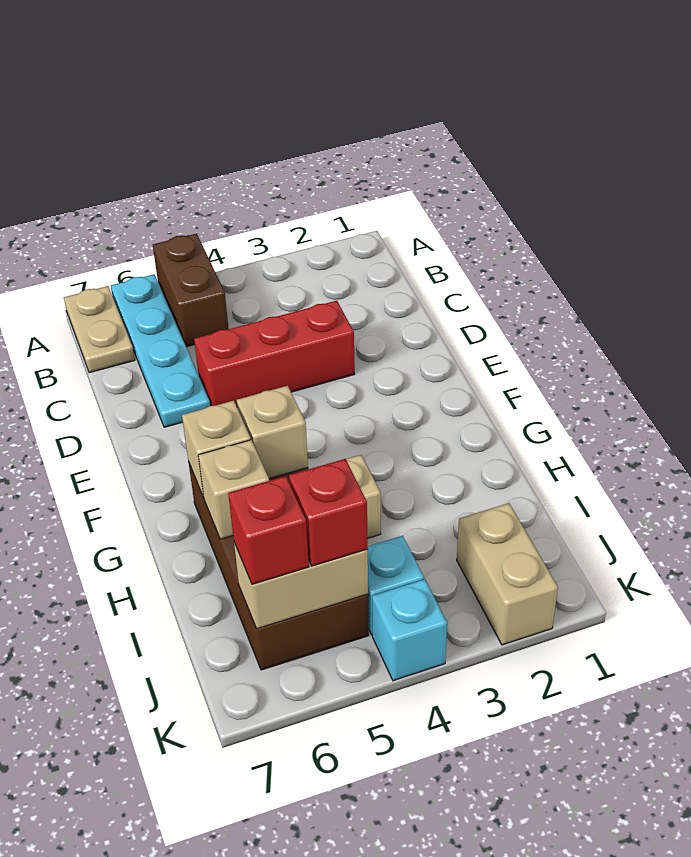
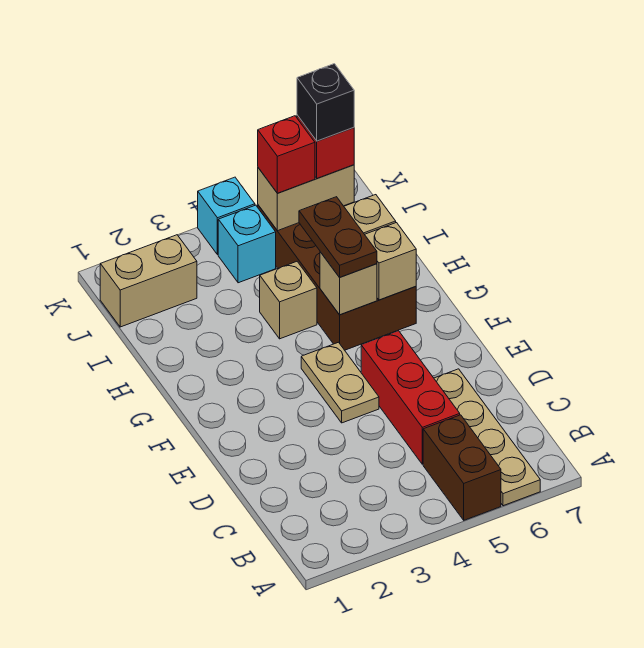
cyan plate A6:D6 level 1 -> tan plate A6:D6 level 1
tan plate A7:B7 level 1 -> tan plate E4:F4 level 1
red brick D3:D5 level 1 -> red brick C5:E5 level 1
none -> brown plate G5:H5 level 3
tan brick J2:K2 level 1 -> tan brick J1:J2 level 1
none -> black brick J6 level 4

